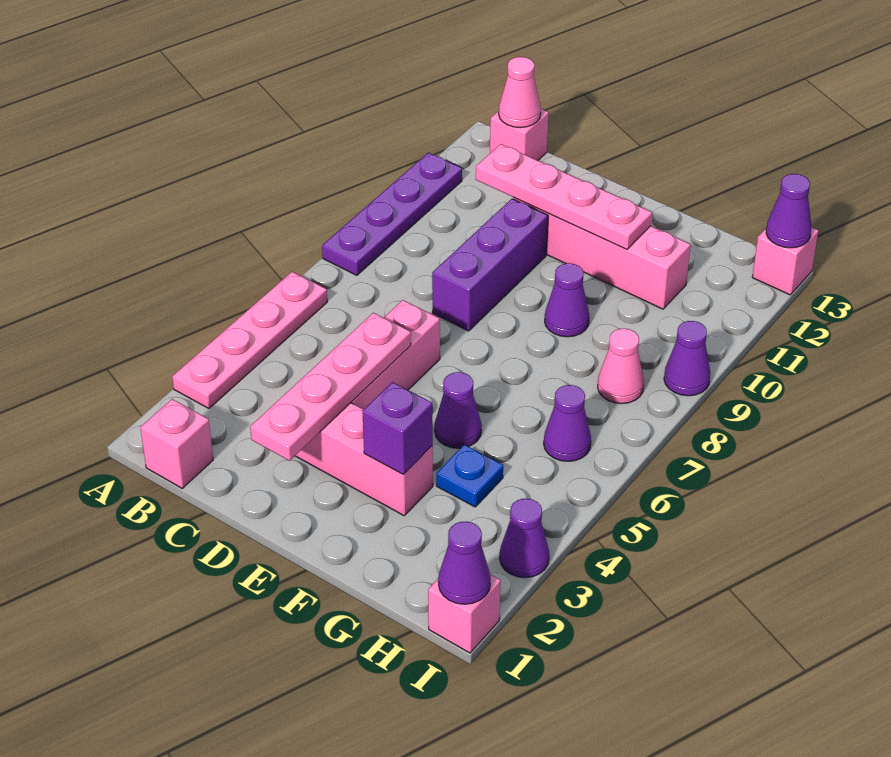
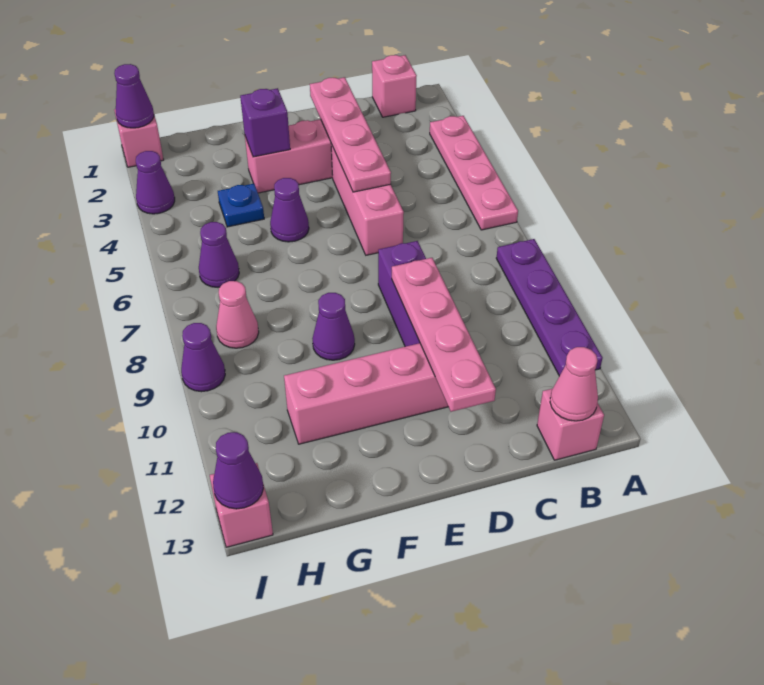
pink plate C11:F11 level 2 -> pink plate D9:D12 level 2

